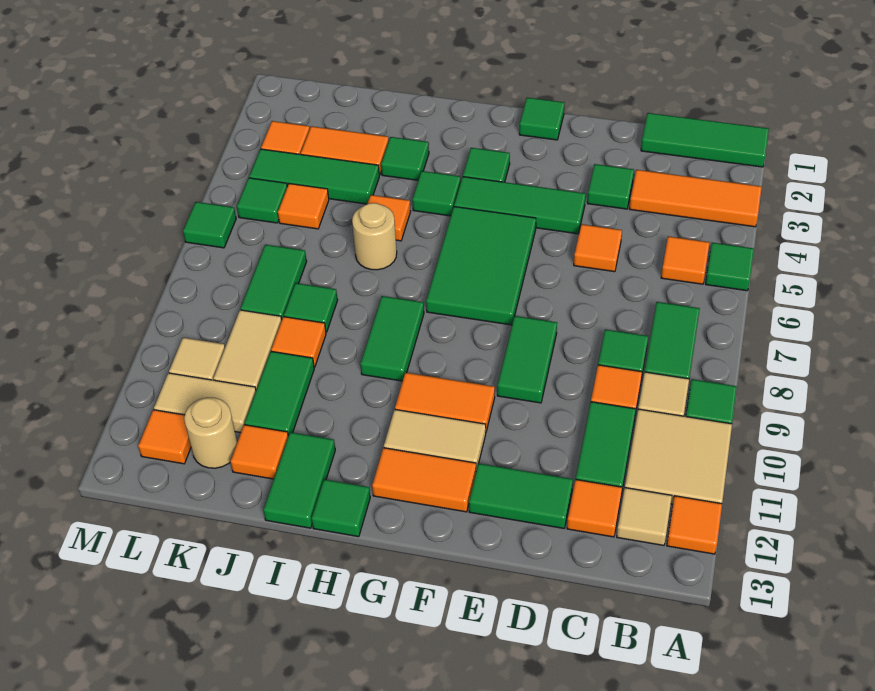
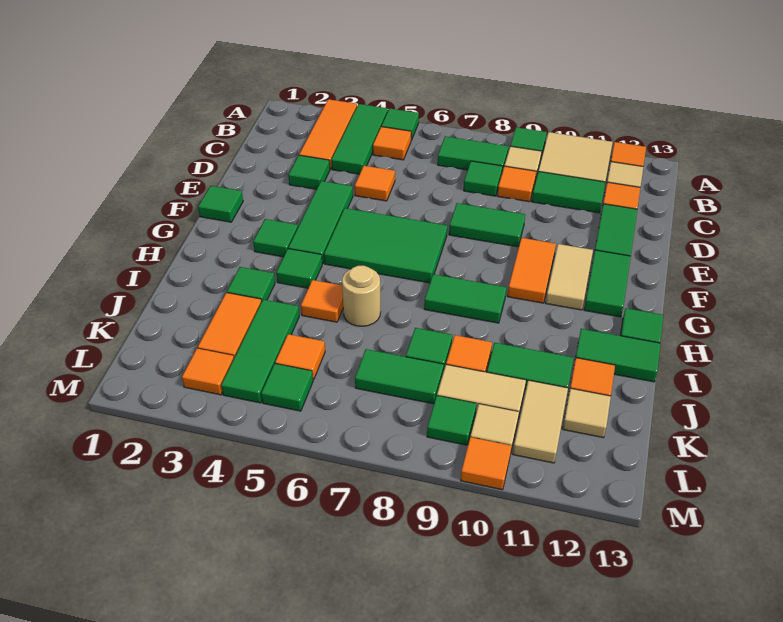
green tile A1:C1 level 1 -> green tile A4:C4 level 1
orange tile F12:G12 level 1 -> green tile F12:G12 level 1
tan round brick K12 level 1 -> tan tile K12 level 1
orange tile L12 level 1 -> orange tile M10 level 1
green tile M6 level 1 -> green tile L9 level 1

